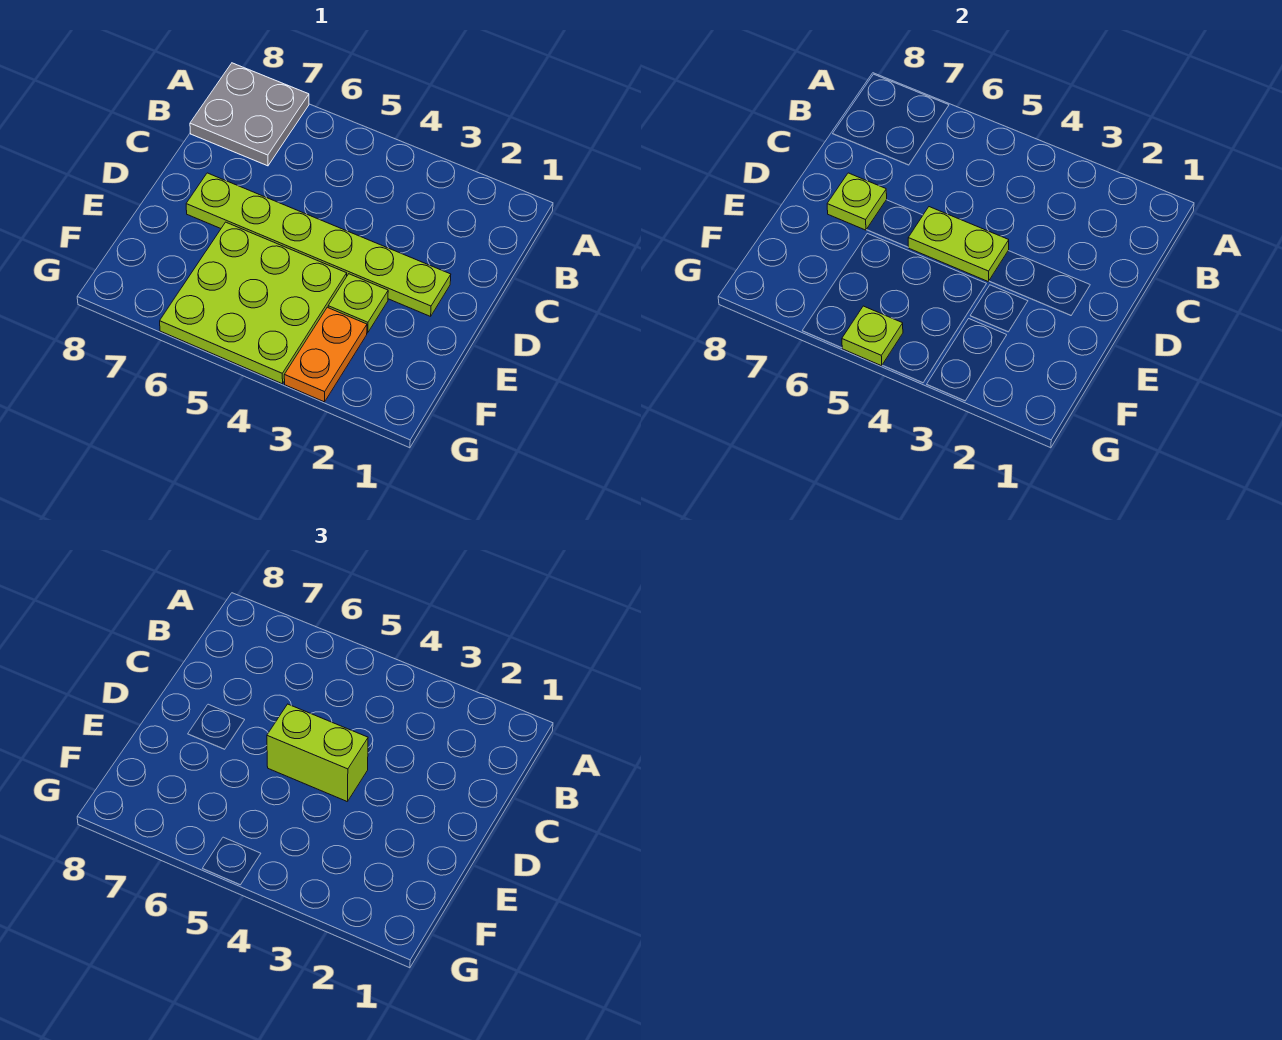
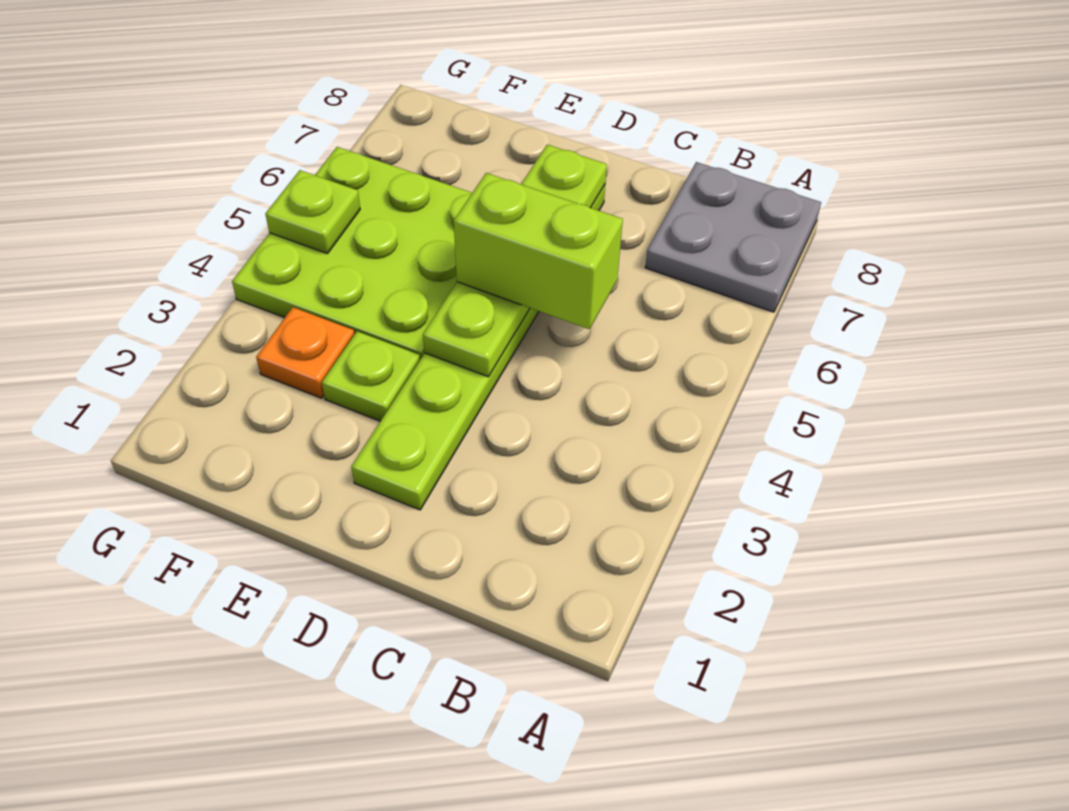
lime brick D4:D5 level 3 -> lime brick C5:D5 level 3
orange plate F3:G3 level 1 -> orange plate F3 level 1

